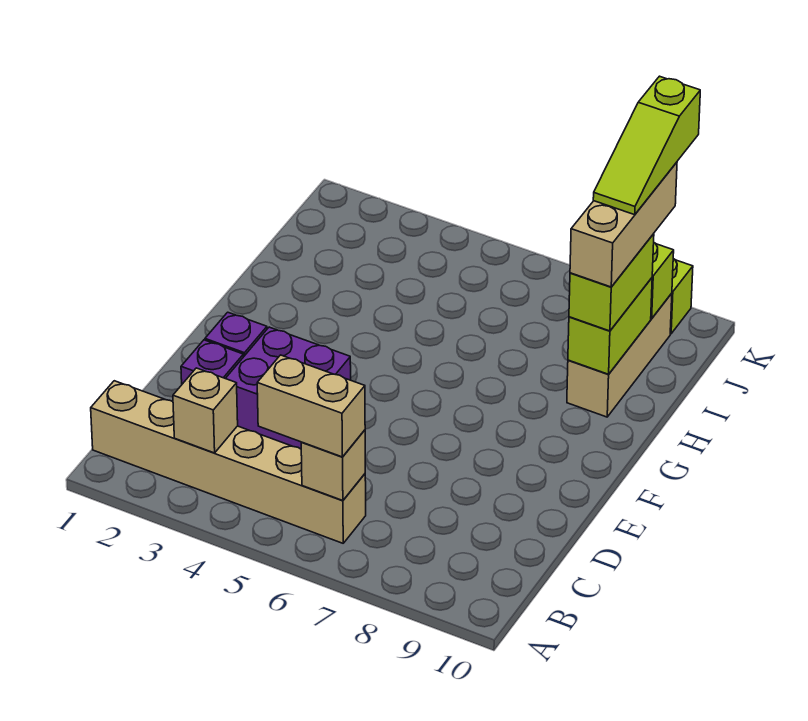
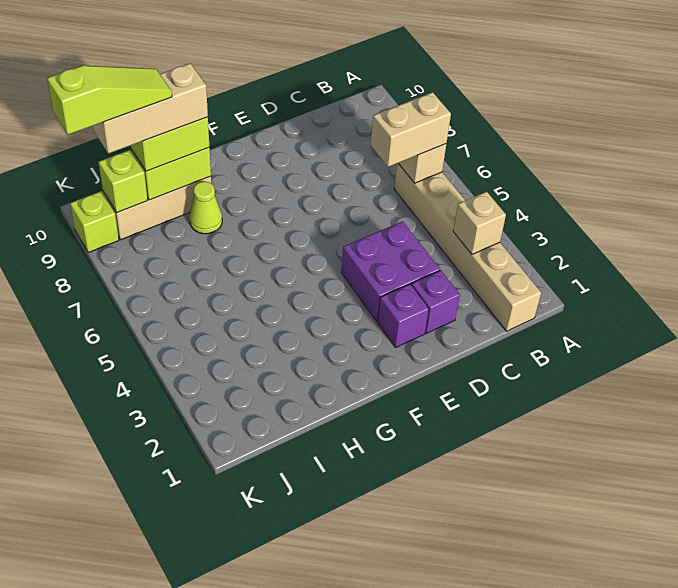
tan brick B5:B6 level 3 -> tan brick B6:C6 level 3
none -> lime cone H8 level 1

